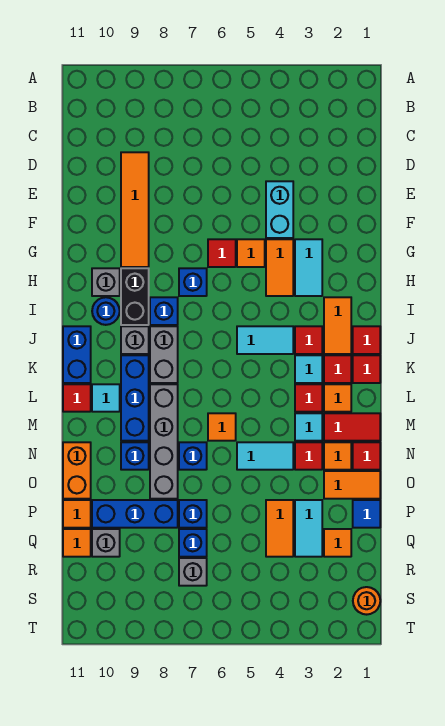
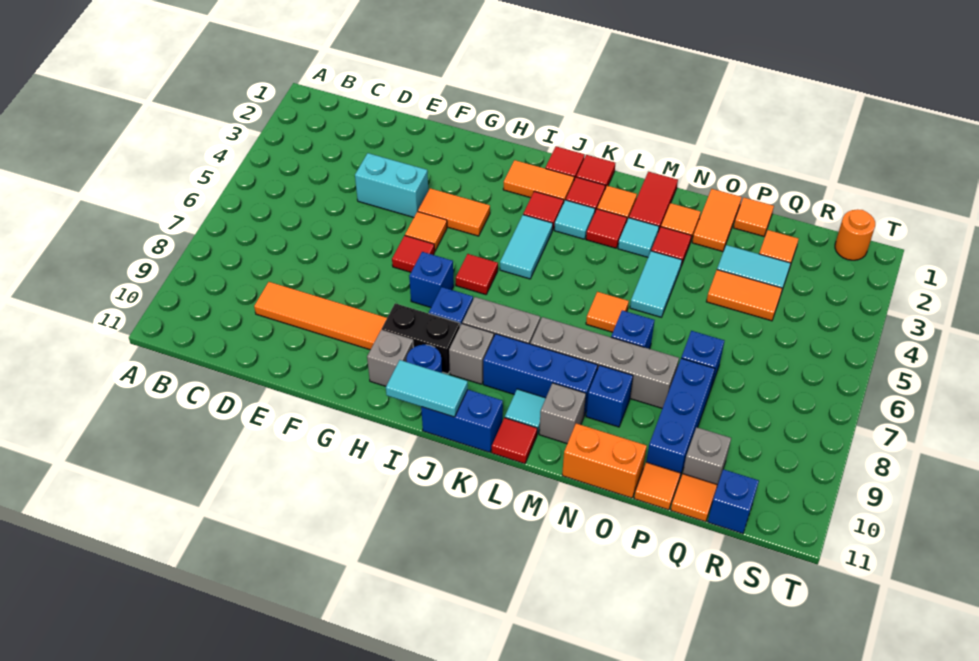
cyan tile G3:H3 level 1 -> cyan tile I11:J11 level 2
red tile N1 level 1 -> red tile I6 level 1
blue tile P1 level 1 -> orange tile P1 level 1
blue brick Q7 level 1 -> blue brick R11 level 1
grey brick R7 level 1 -> grey brick M10 level 1

